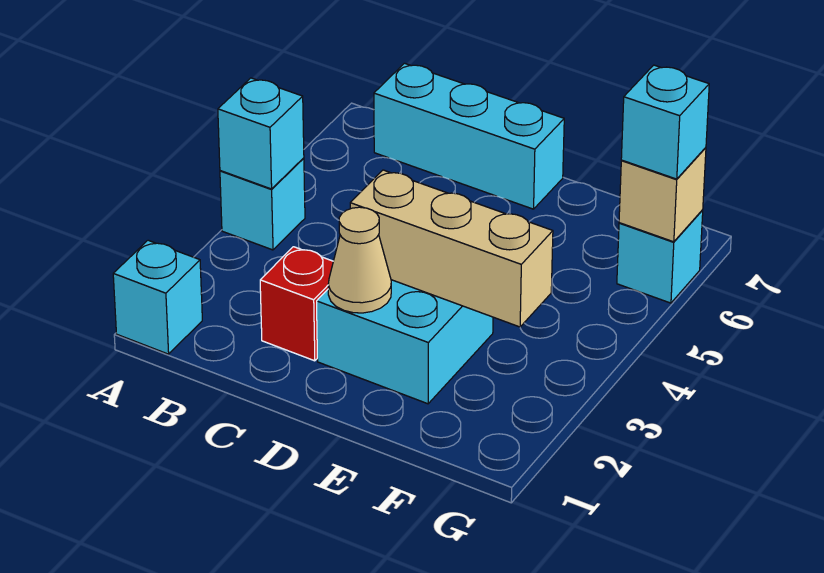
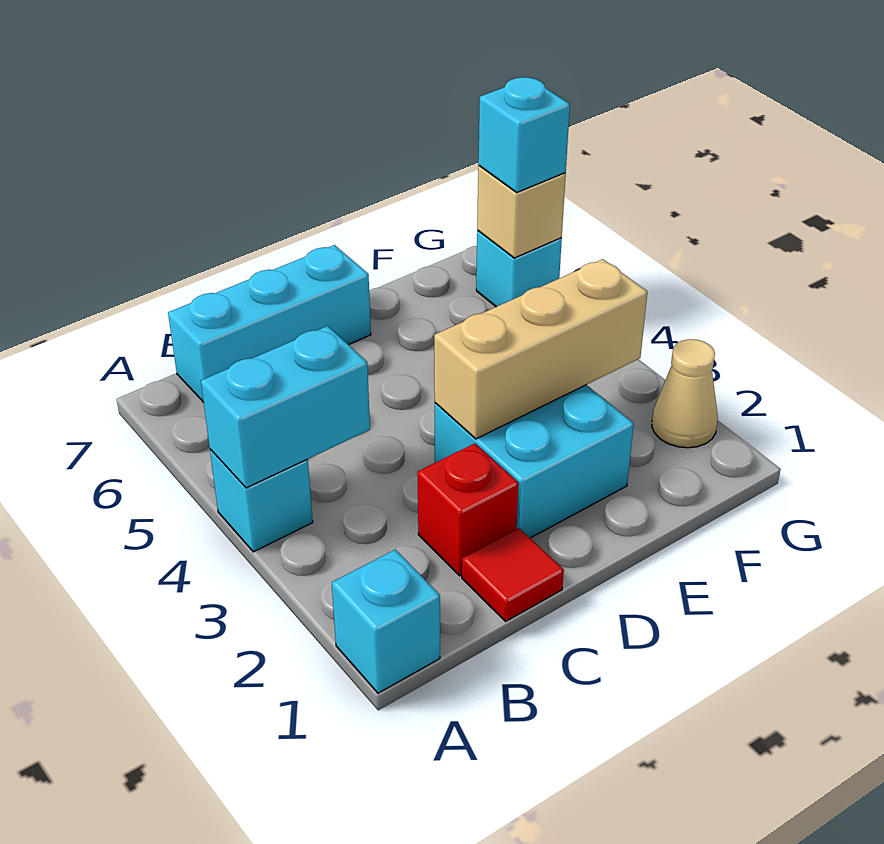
cyan brick A4 level 2 -> cyan brick A4:B4 level 2
none -> red tile C1 level 1
tan cone D2 level 2 -> tan cone G2 level 1

